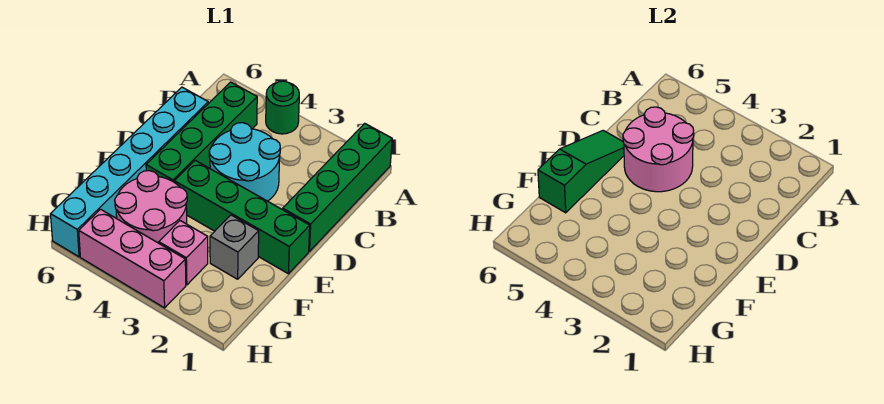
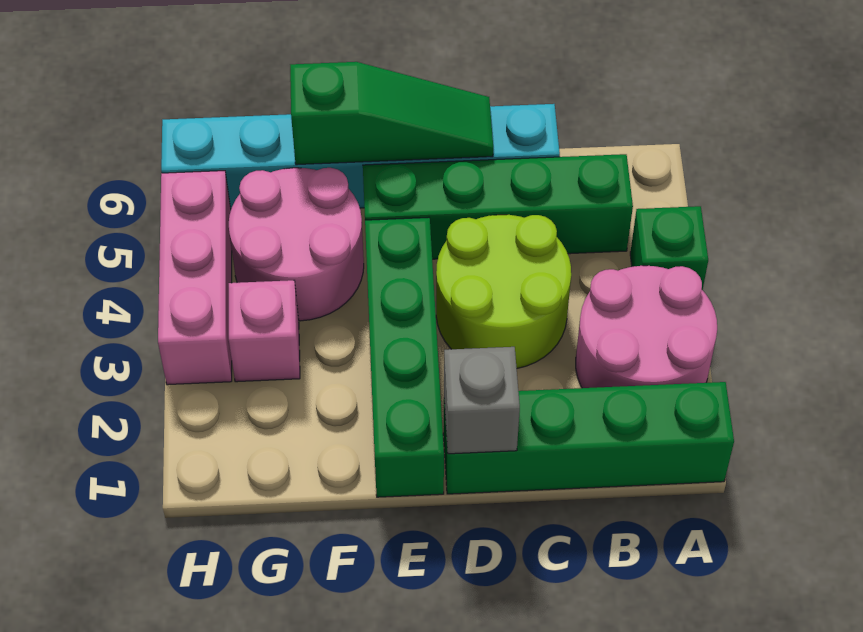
green round brick A4 level 1 -> green brick A4 level 1
cyan round brick C3:D4 level 1 -> lime round brick C3:D4 level 1
pink round brick C4:D5 level 2 -> pink round brick A2:B3 level 1
grey brick F2 level 1 -> grey brick D1 level 2

